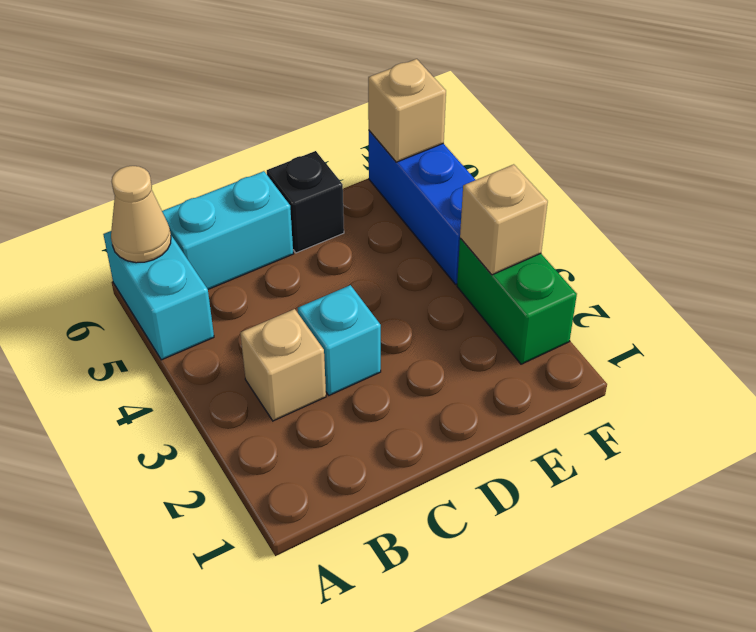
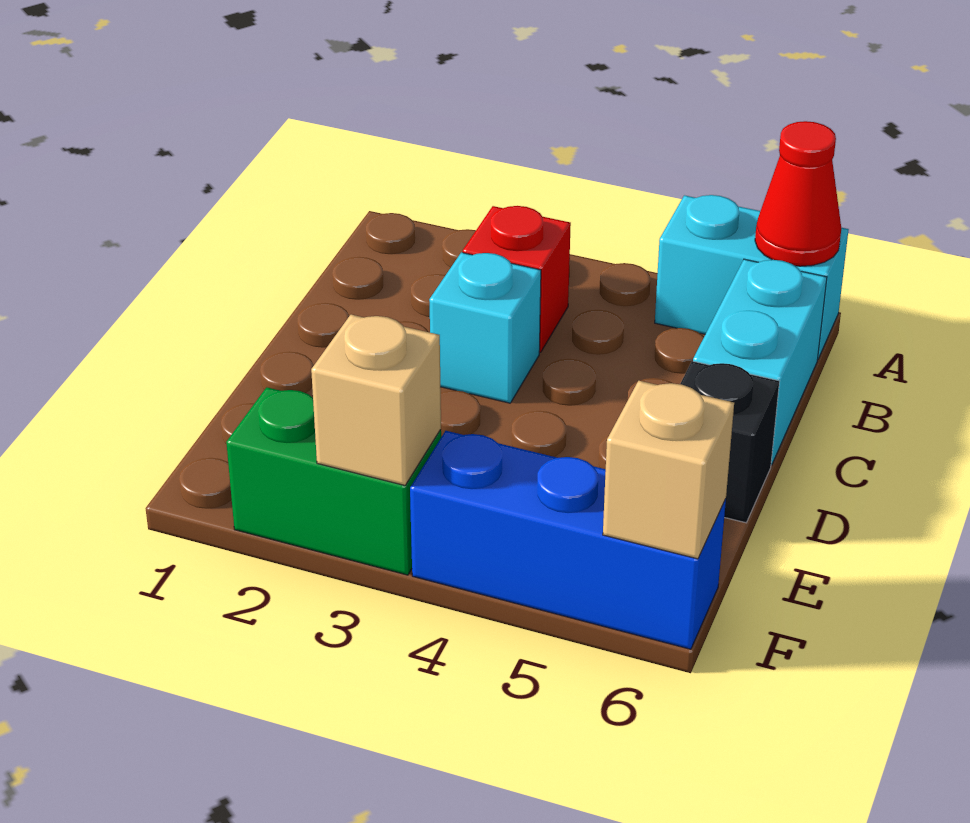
tan cone A6 level 2 -> red cone A6 level 2
tan brick B3 level 1 -> red brick B3 level 1

